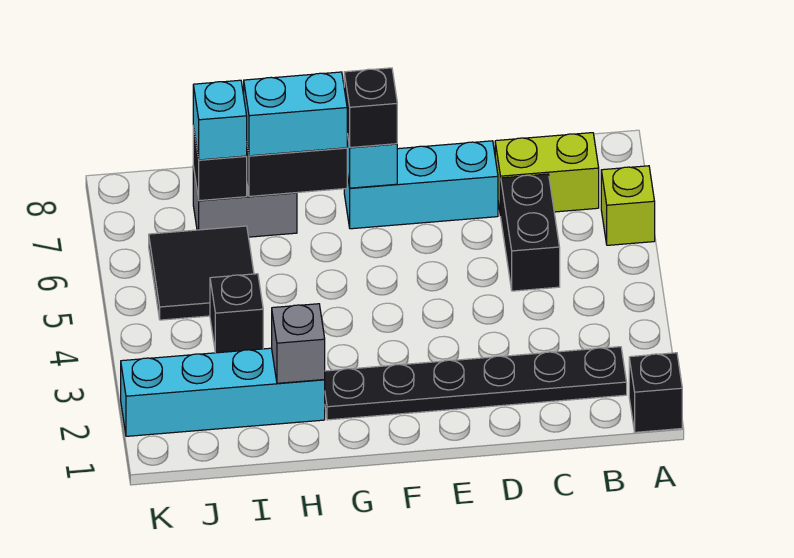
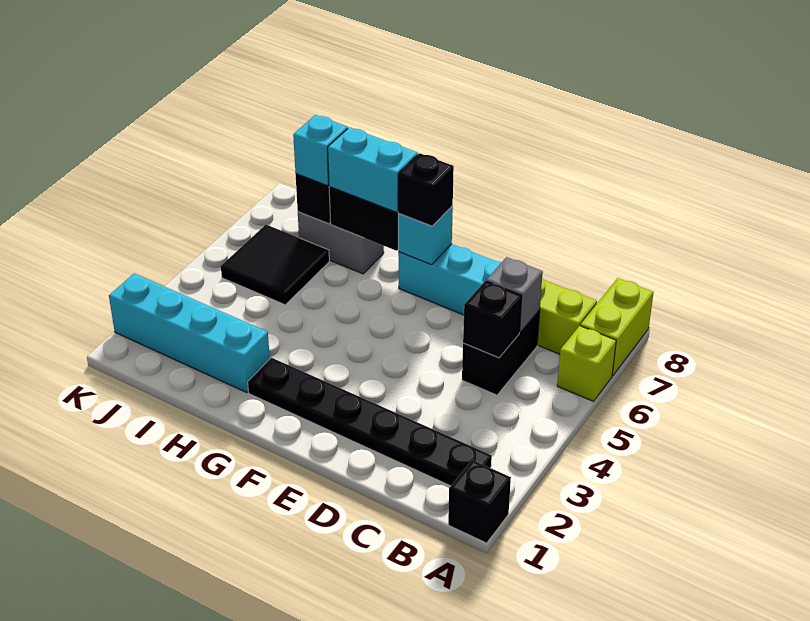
none -> lime brick A7:A8 level 1
grey brick H2 level 2 -> grey brick C6 level 2
black brick I4 level 1 -> black brick C5 level 2

